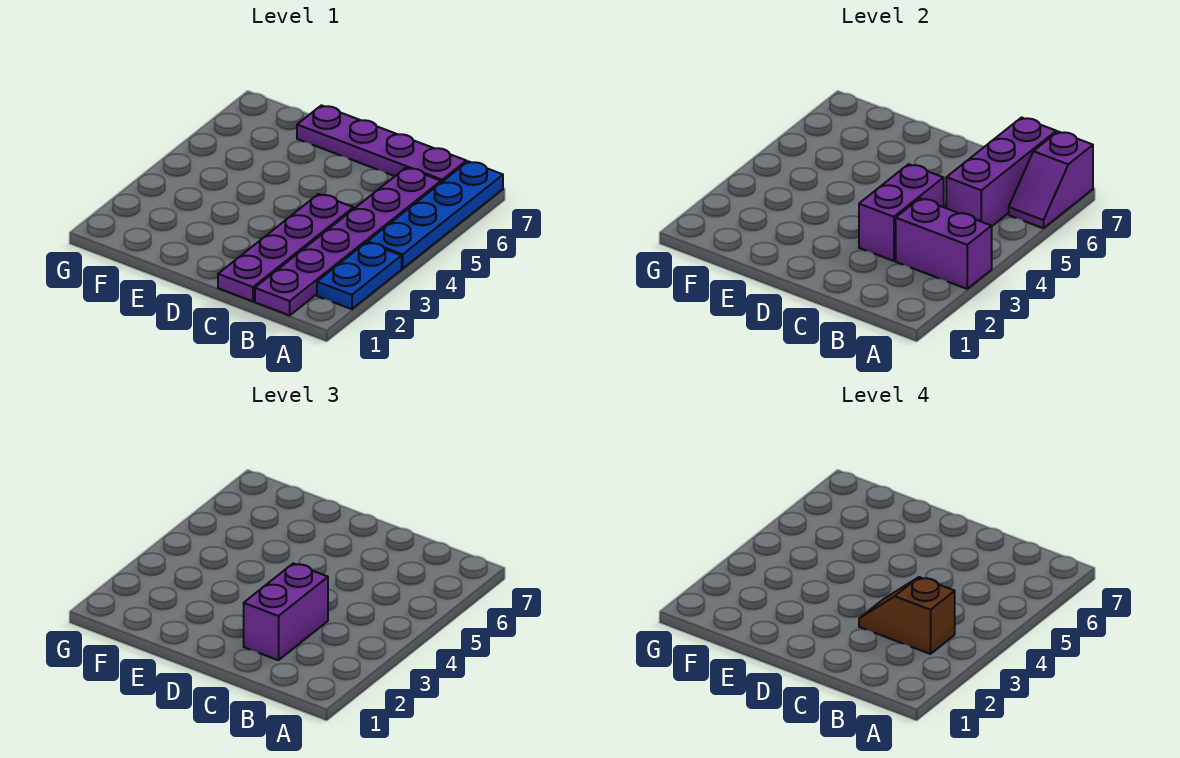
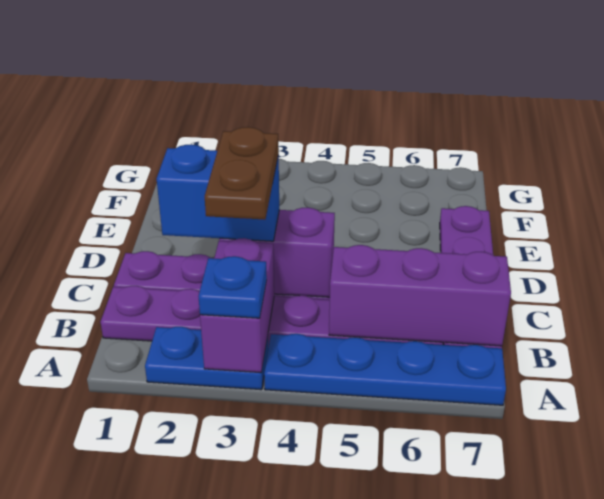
none -> blue plate A3 level 3
purple slope A6:A7 level 2 top 7 -> none
brown slope B3:C3 level 4 top B -> brown plate B3:C3 level 4
purple brick C2:C3 level 3 -> blue brick C2:C3 level 3

